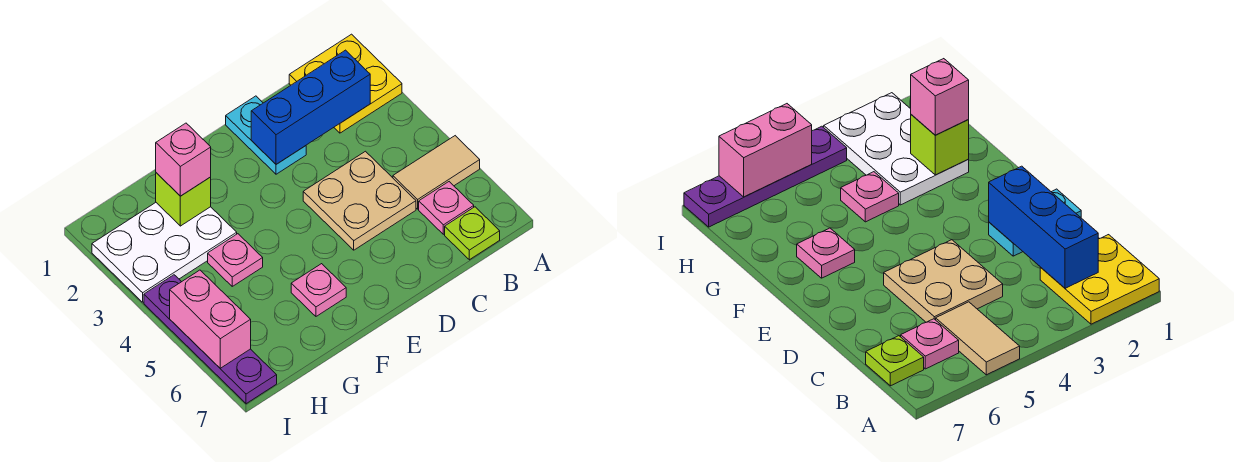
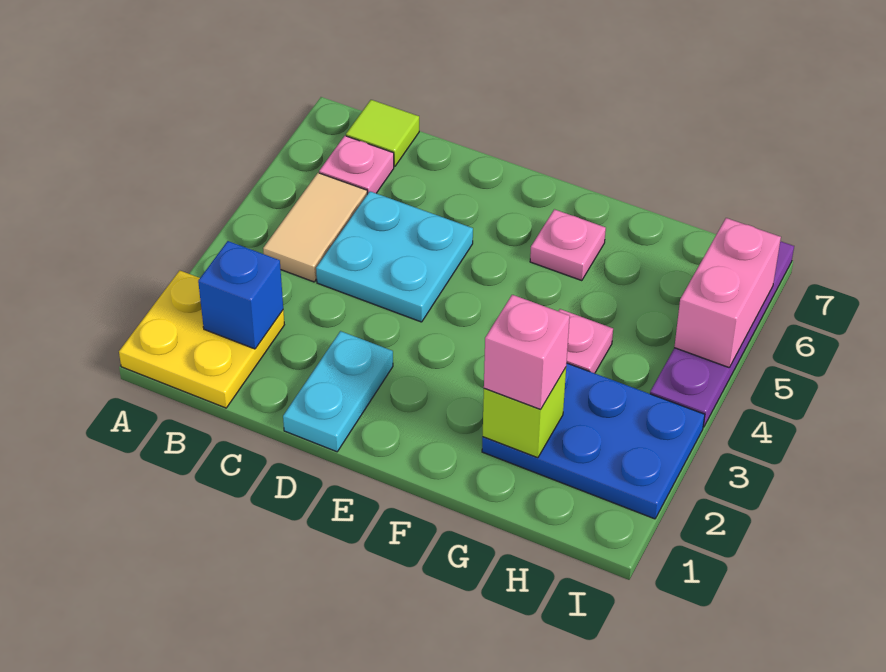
tan tile A5:B5 level 1 -> tan tile B4:B5 level 1
blue brick B2:D2 level 2 -> blue brick B2 level 2
lime plate B7 level 1 -> lime tile B7 level 1
tan plate C4:D5 level 1 -> cyan plate C4:D5 level 1
white plate G2:I3 level 1 -> blue plate G2:I3 level 1

